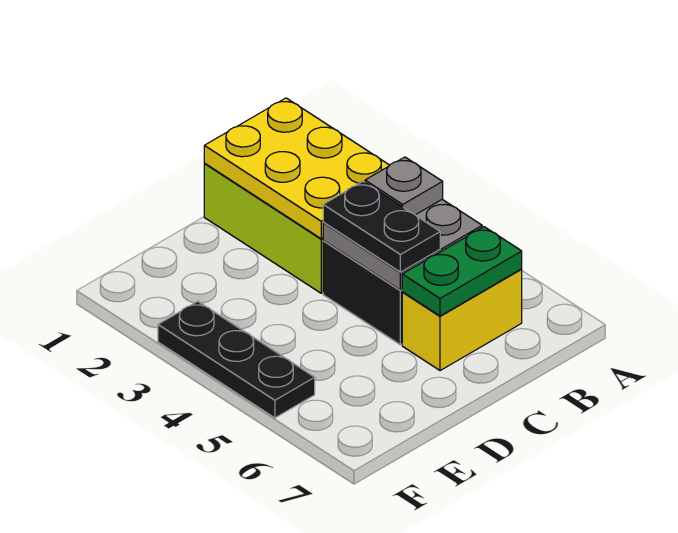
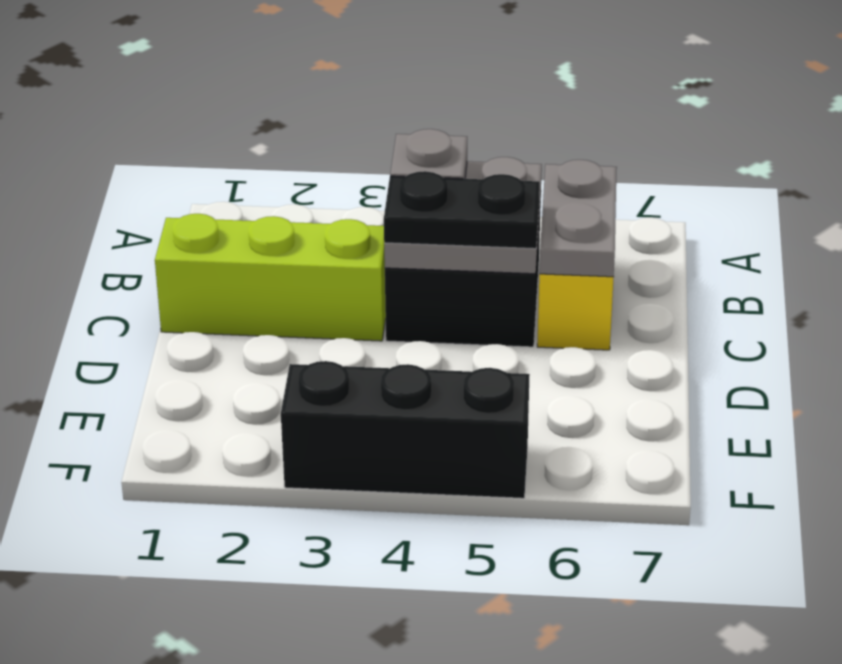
yellow plate B1:C3 level 2 -> none
green plate B6:C6 level 2 -> grey plate B6:C6 level 2
black plate F3:F5 level 1 -> black brick F3:F5 level 1

